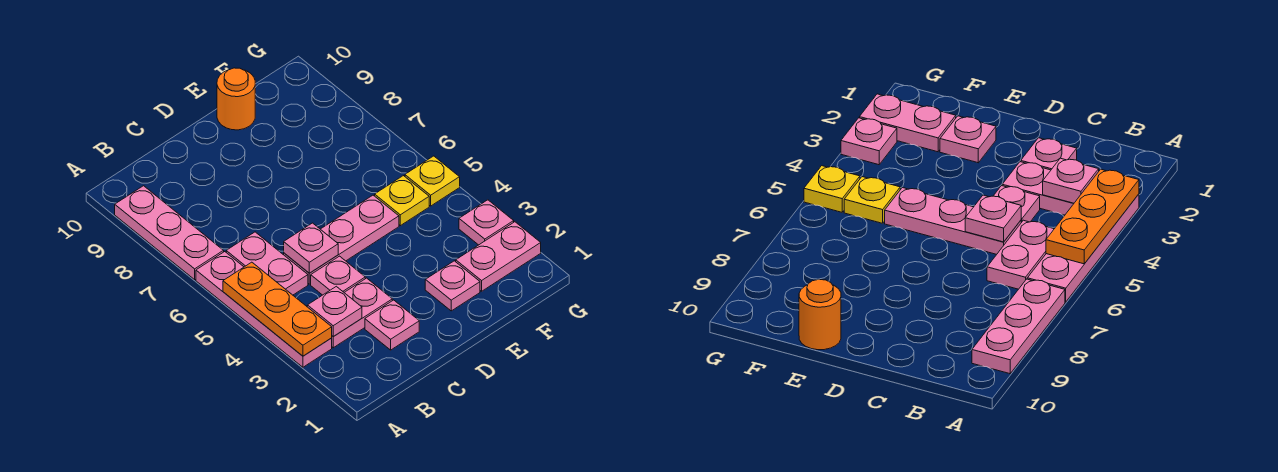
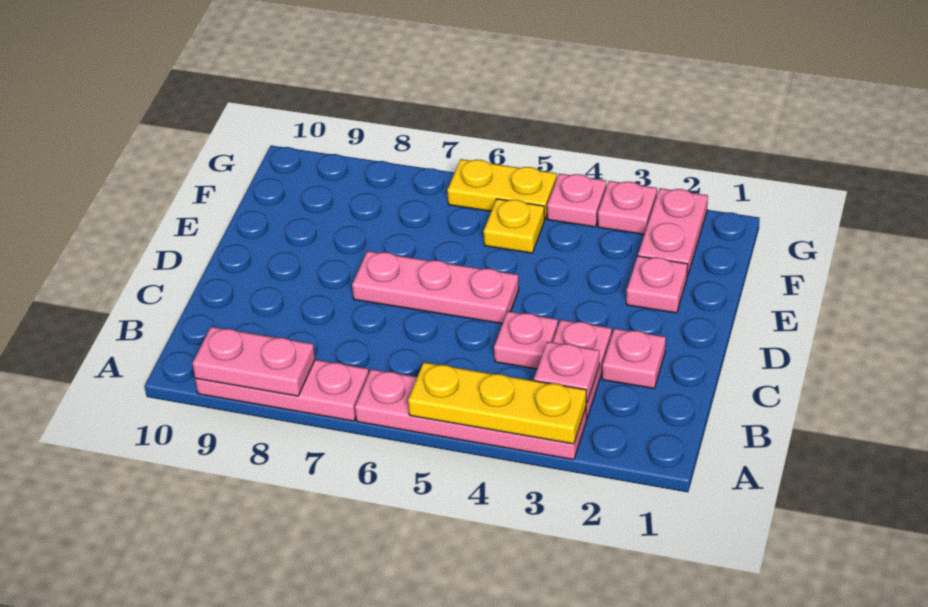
orange plate A3:A5 level 2 -> yellow plate A3:A5 level 2
pink plate B5:B6 level 1 -> pink plate A8:A9 level 2
pink plate C5:E5 level 1 -> pink plate D5:D7 level 1
pink plate C5 level 2 -> pink plate G4 level 1
orange round brick E10 level 1 -> none
yellow plate G5 level 1 -> yellow plate G5:G6 level 1

